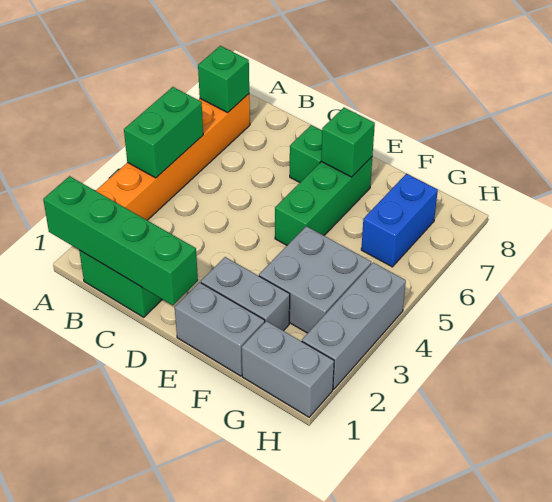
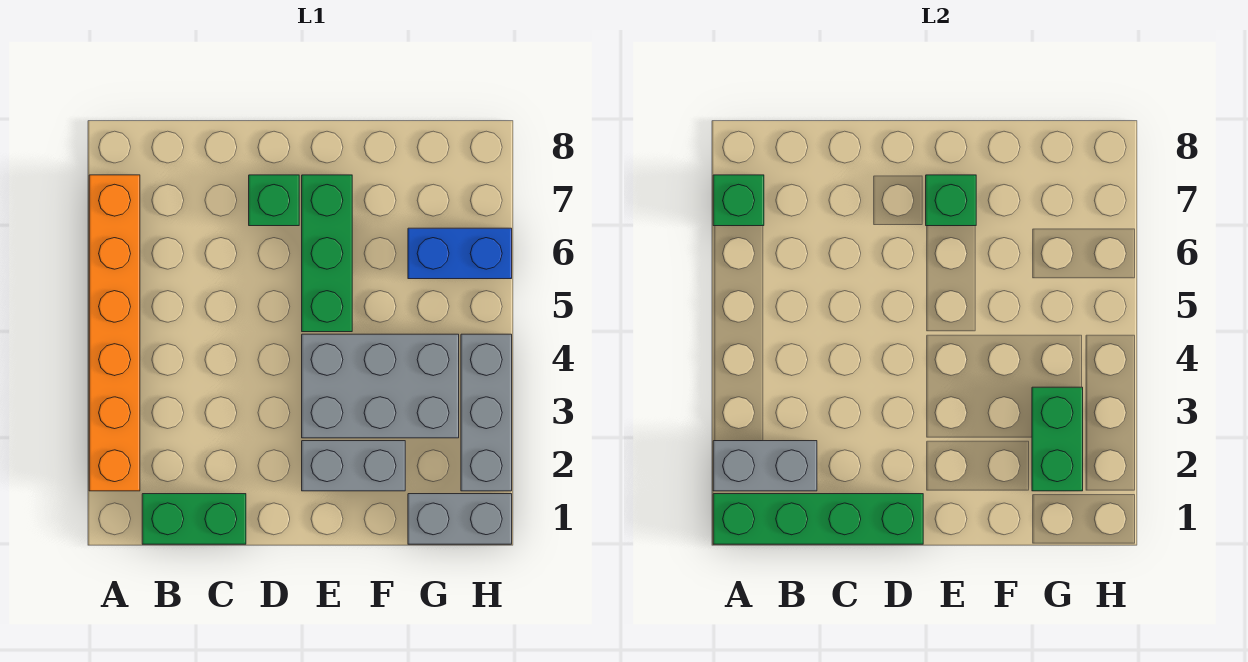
green brick A4:A5 level 2 -> green brick G2:G3 level 2
grey brick E1:F1 level 1 -> grey brick A2:B2 level 2
grey brick F3:G4 level 1 -> grey brick E3:G4 level 1
blue brick G6:G7 level 1 -> blue brick G6:H6 level 1

